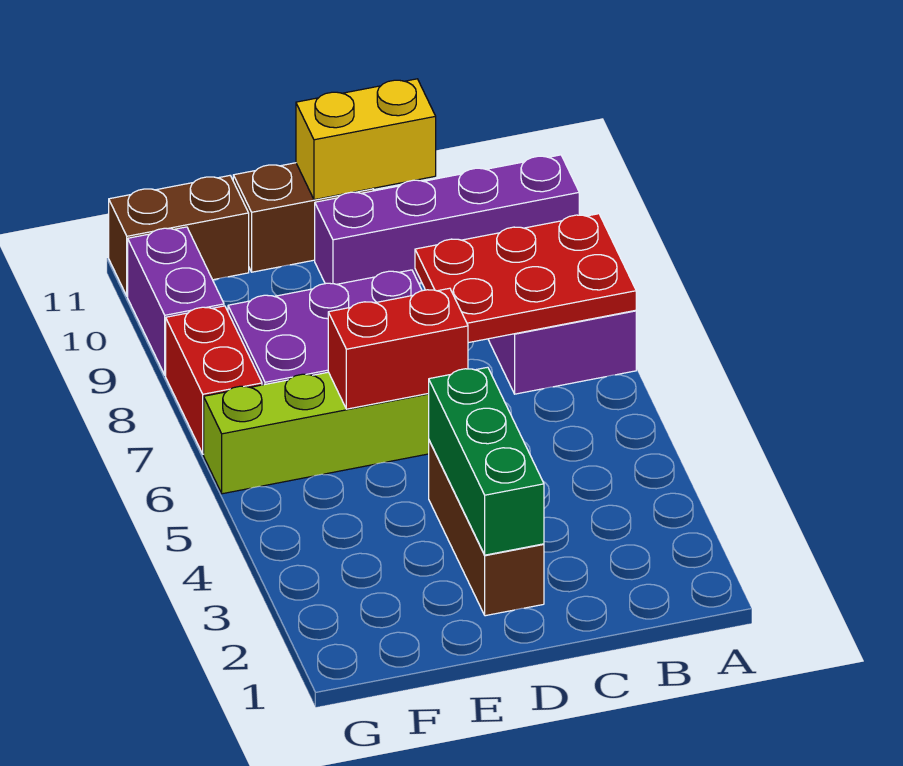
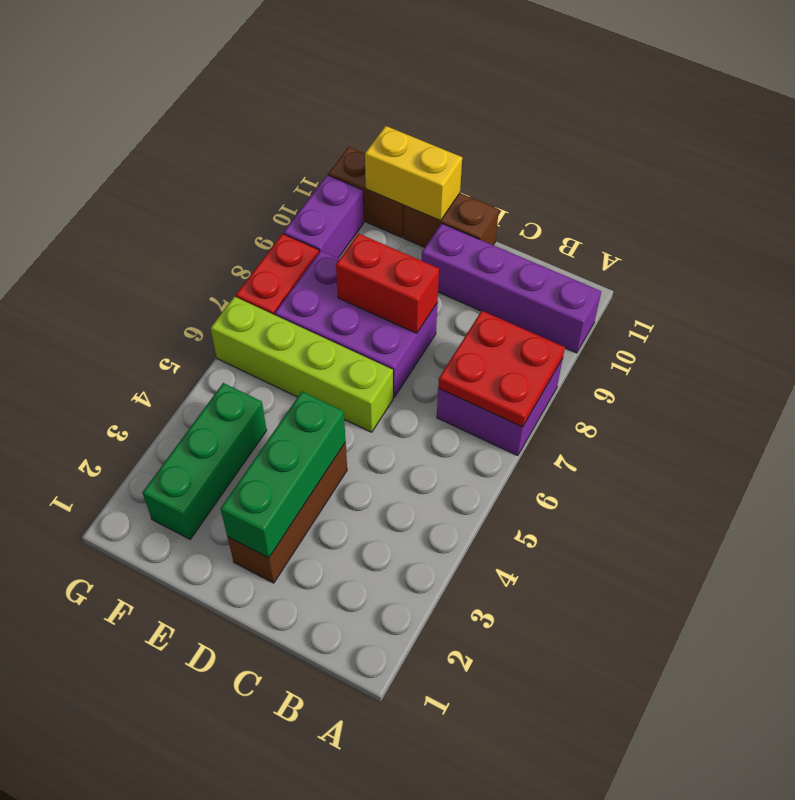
red plate A7:C8 level 2 -> red plate A7:B8 level 2
yellow brick C11:D11 level 2 -> yellow brick E11:F11 level 2
red brick D6:E6 level 2 -> red brick D8:E8 level 2
none -> green brick F2:F4 level 1

